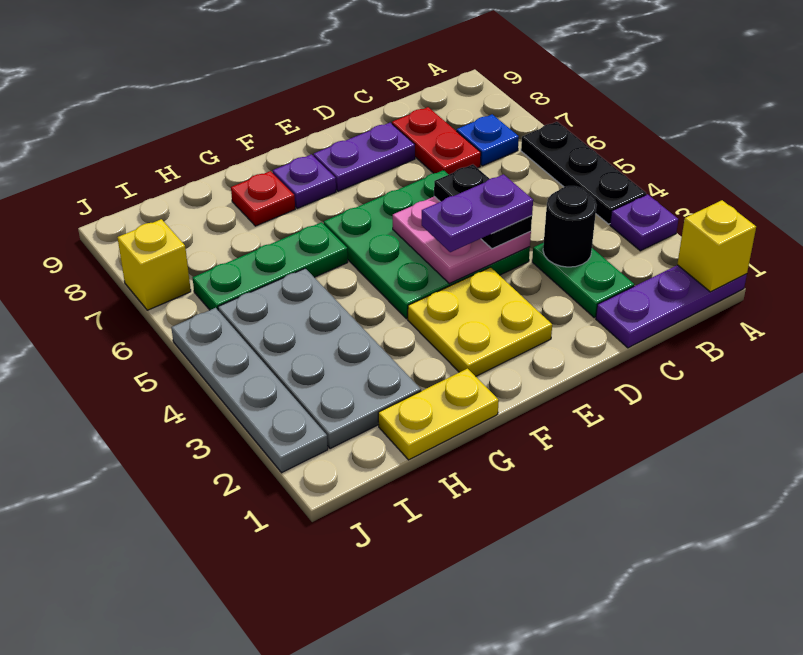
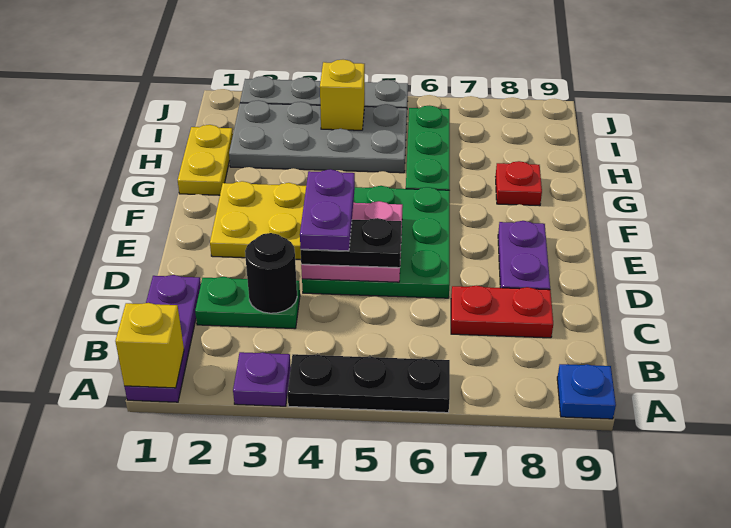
blue plate B7 level 1 -> blue plate A9 level 1
purple plate F8 level 1 -> none
yellow brick J7 level 1 -> yellow brick I4 level 2

